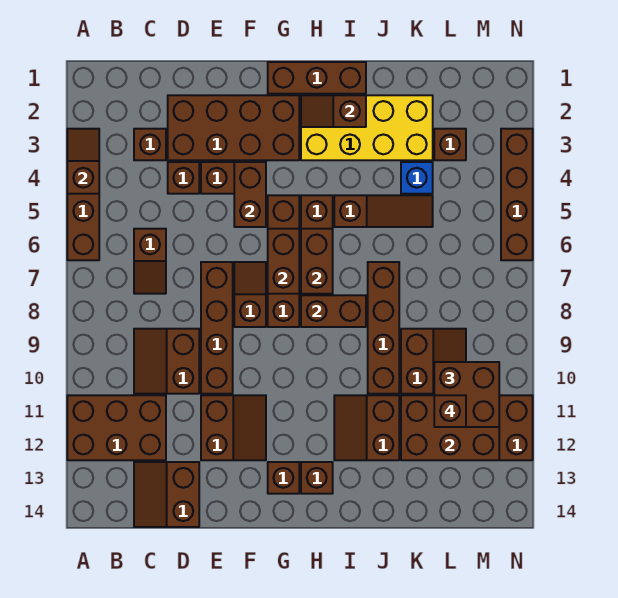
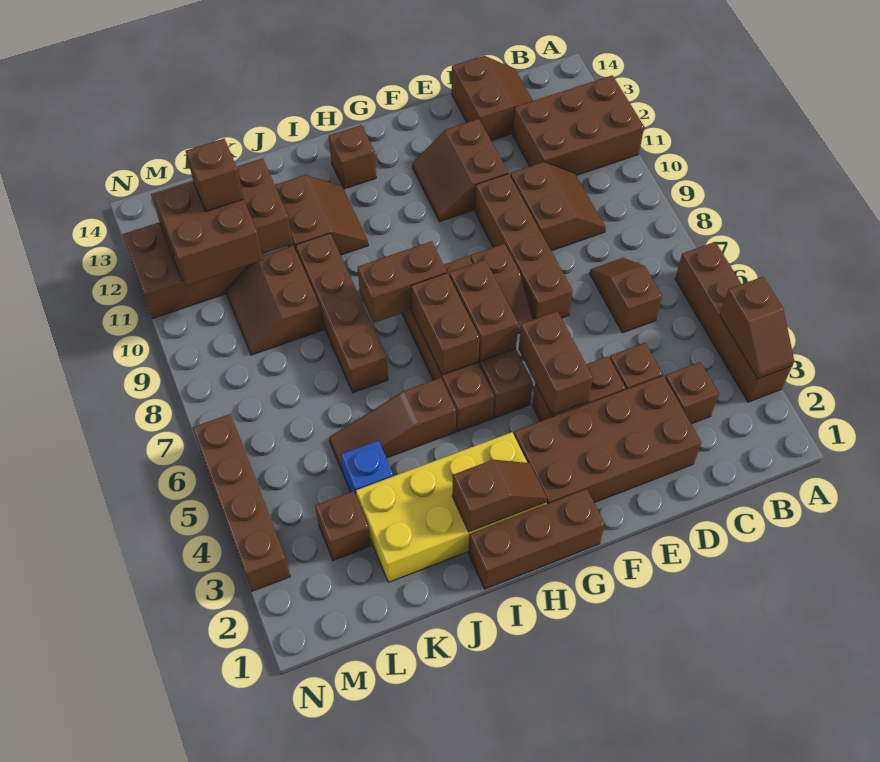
brown brick G13 level 1 -> none

